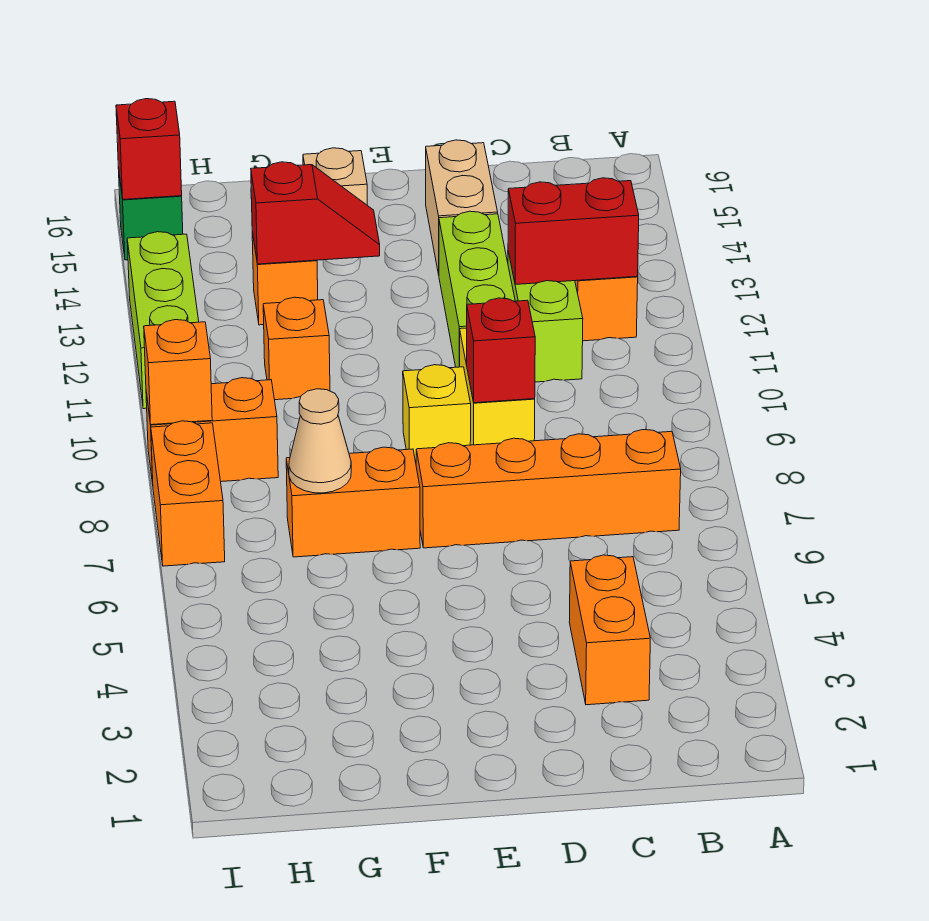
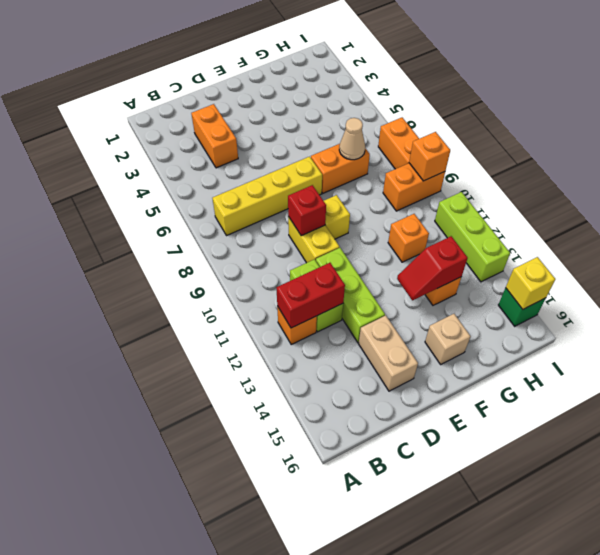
orange brick B7:E7 level 1 -> yellow brick B7:E7 level 1
red brick I15 level 2 -> yellow brick I15 level 2

